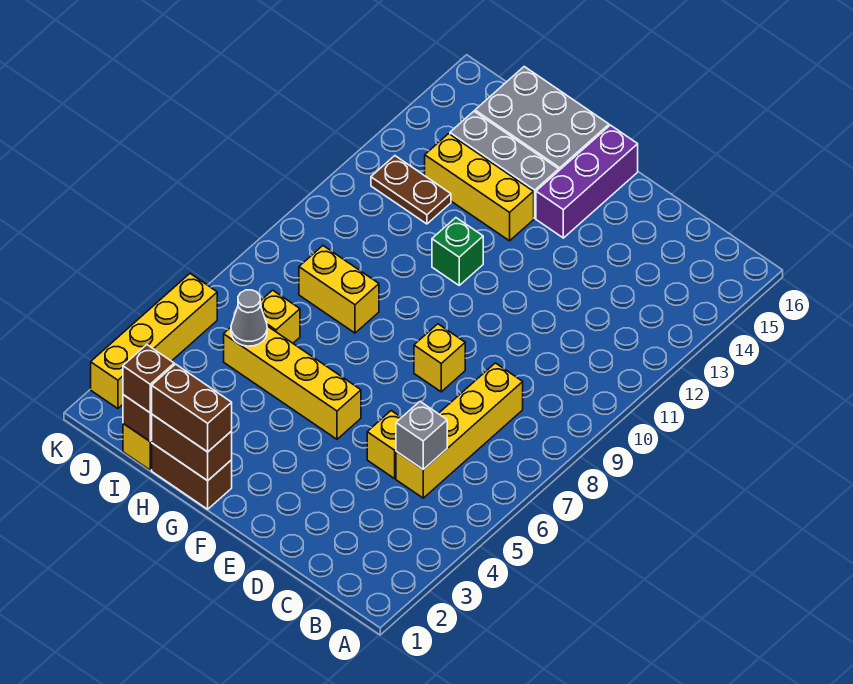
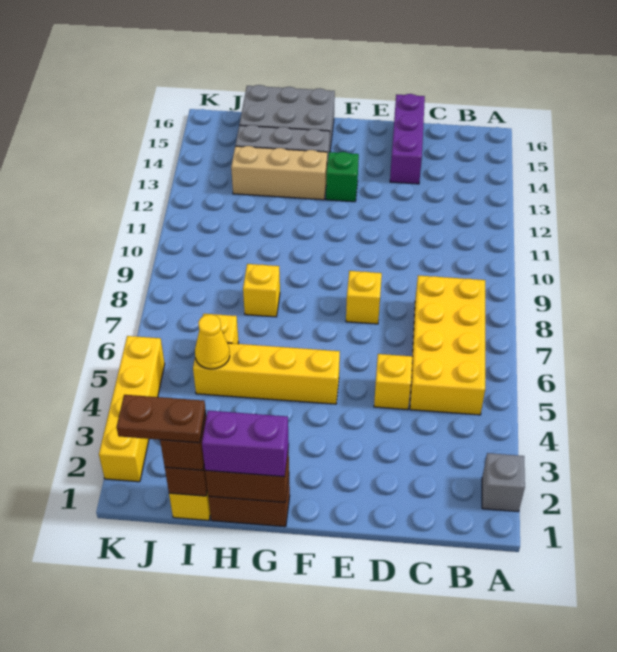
yellow brick C5:C8 level 1 -> yellow brick B5:C8 level 1
grey brick C5 level 2 -> grey brick A2 level 1
purple brick F14:F16 level 1 -> purple brick D14:D16 level 1
brown brick G1:H1 level 3 -> purple brick G1:H1 level 3
green brick G11 level 1 -> green brick F13 level 1
yellow brick G13:I13 level 1 -> tan brick G13:I13 level 1
yellow brick H8:I8 level 1 -> yellow brick H8 level 1
grey cone I5 level 2 -> yellow cone I5 level 2
brown plate I12:J12 level 1 -> brown plate I1:J1 level 4

